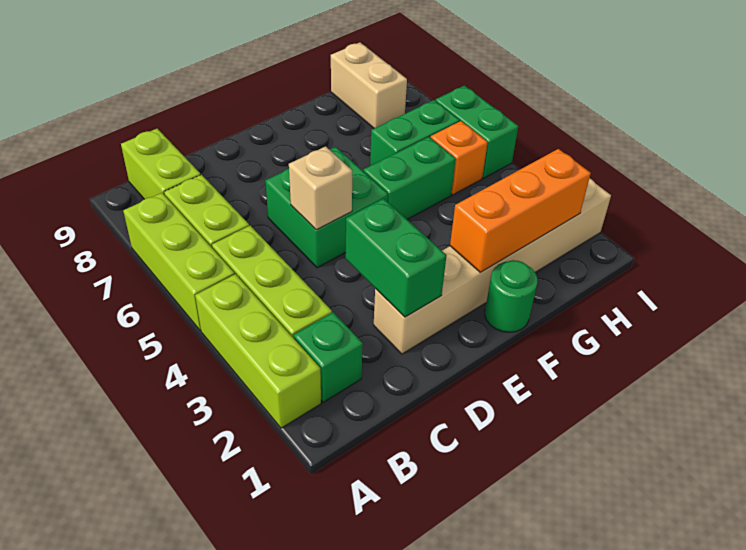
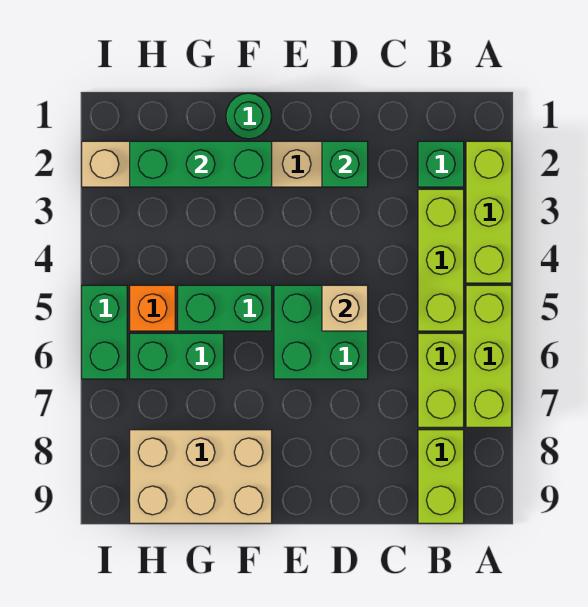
green brick D2:D3 level 2 -> green brick D2 level 2
orange brick F2:H2 level 2 -> green brick F2:H2 level 2
tan brick H8:H9 level 1 -> tan brick F8:H9 level 1

